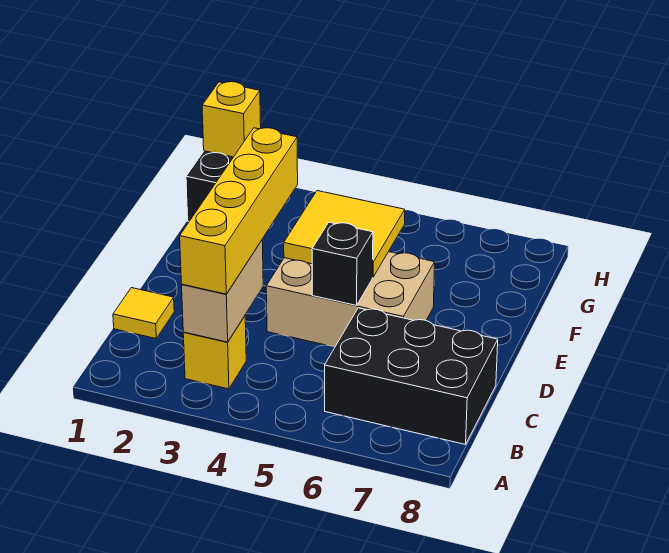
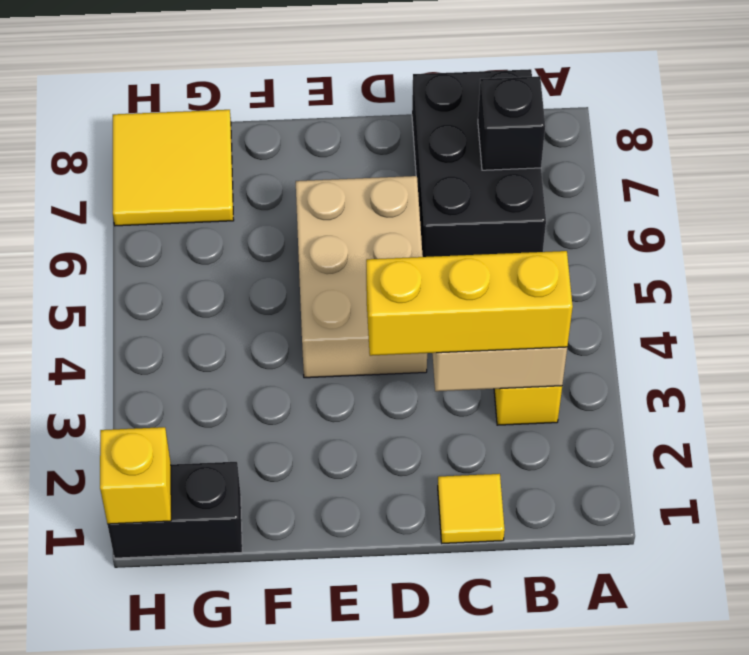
yellow brick B3:E3 level 3 -> yellow brick B3:D3 level 3
black brick D5 level 2 -> black brick B7 level 2
yellow tile E4:F5 level 2 -> yellow tile G7:H8 level 1

